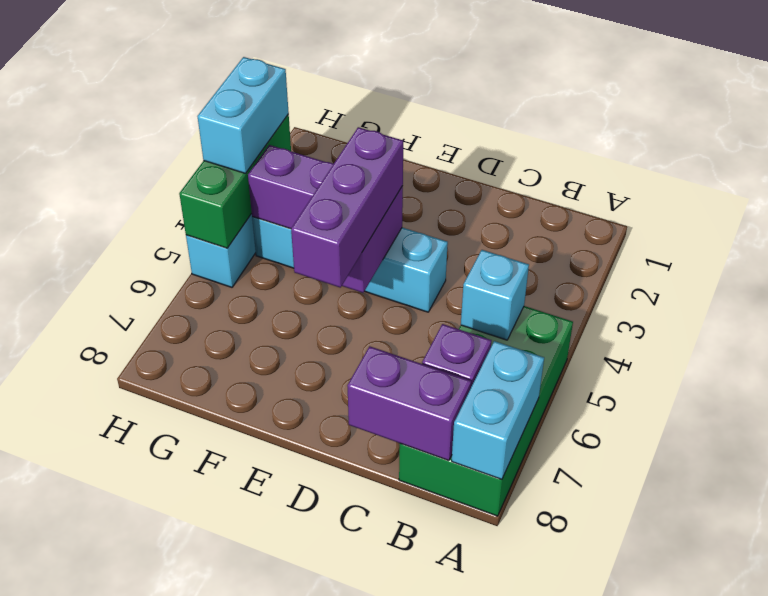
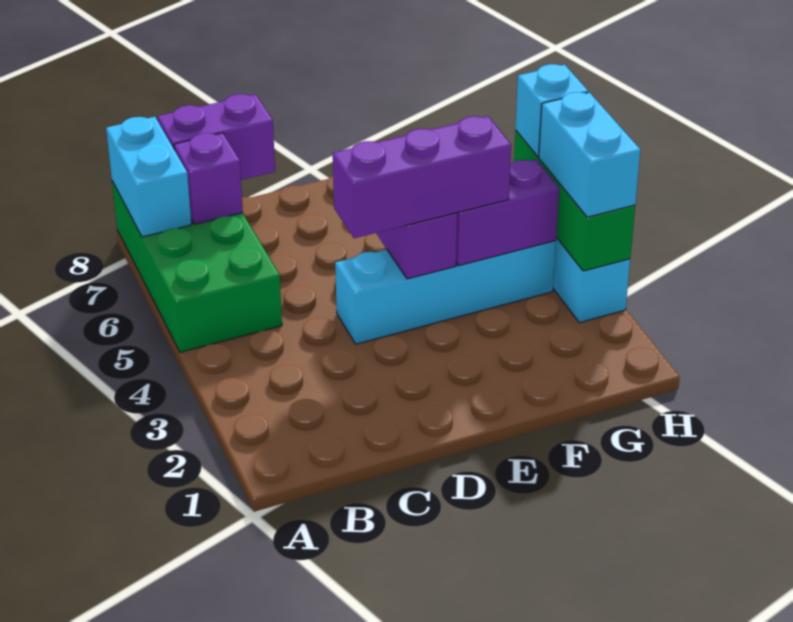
cyan brick B5 level 2 -> cyan brick H5 level 3
purple brick E4:E6 level 3 -> purple brick D4:F4 level 3

